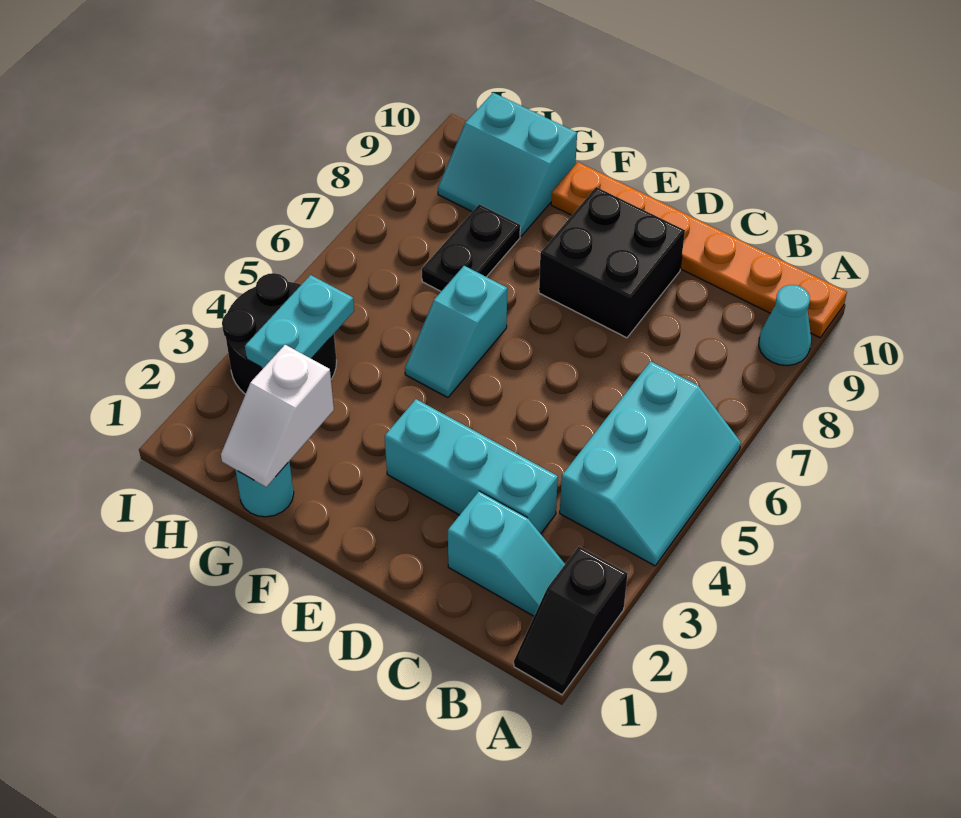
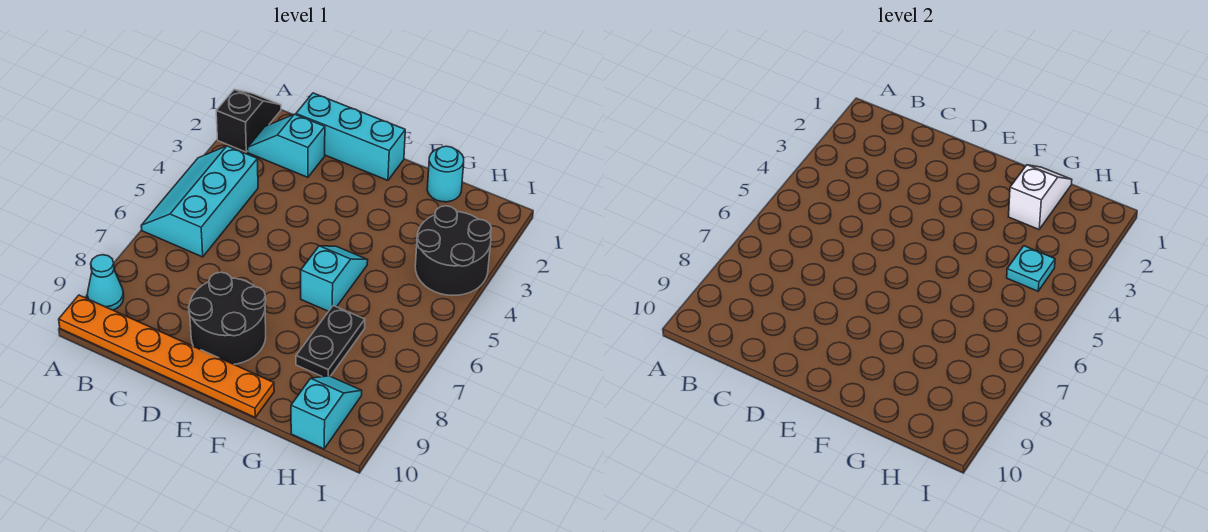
cyan brick C3:E3 level 1 -> cyan brick C1:E1 level 1
black brick D8:E9 level 1 -> black round brick D8:E9 level 1
cyan slope G9:H10 level 1 top 10 -> cyan slope H9:H10 level 1 top 10
cyan plate H3:H4 level 2 -> cyan plate H4 level 2

